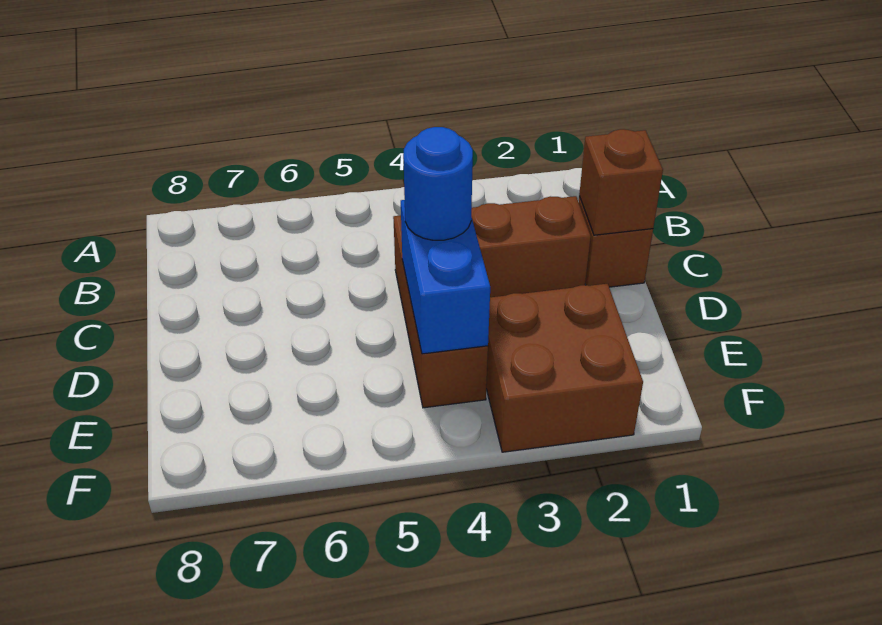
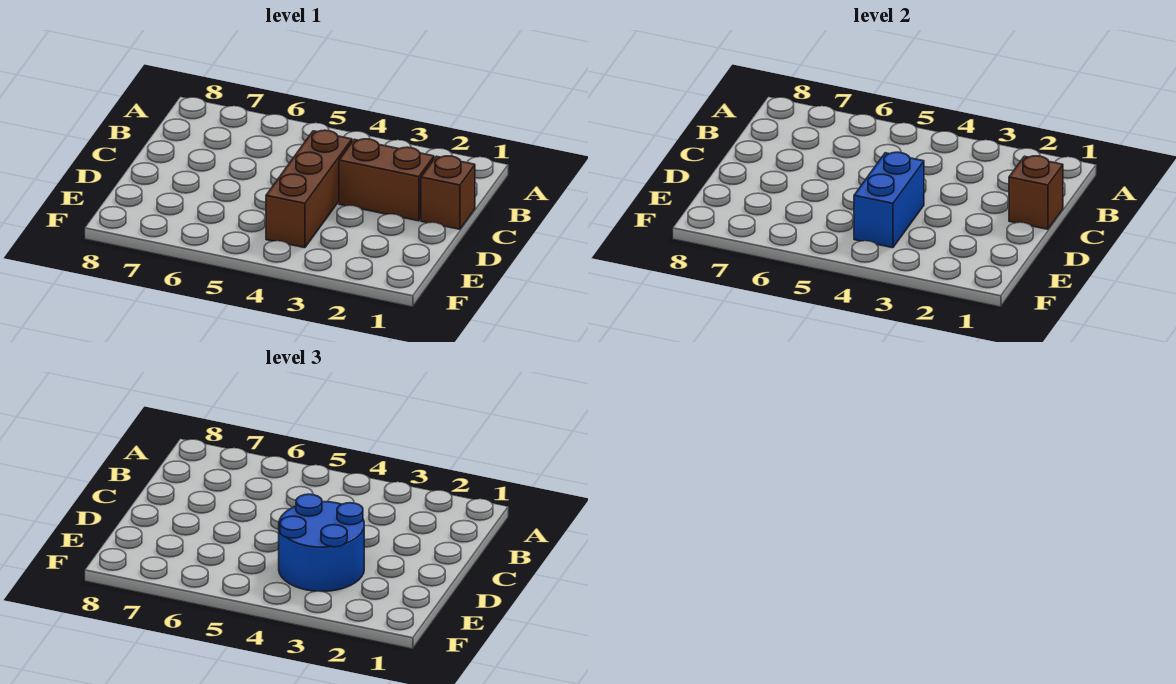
blue round brick D4 level 3 -> blue round brick D3:E4 level 3
brown brick E2:F3 level 1 -> none

